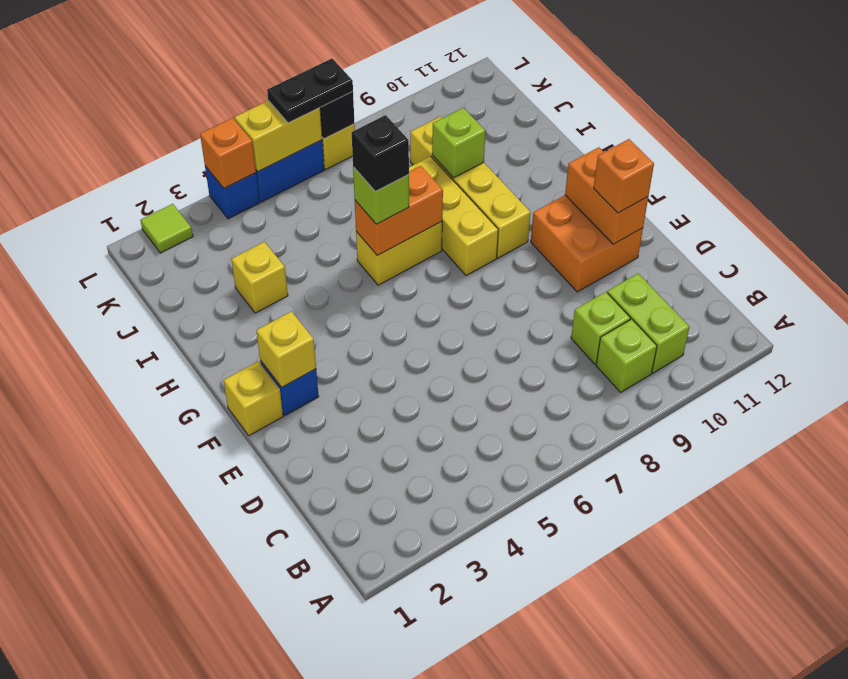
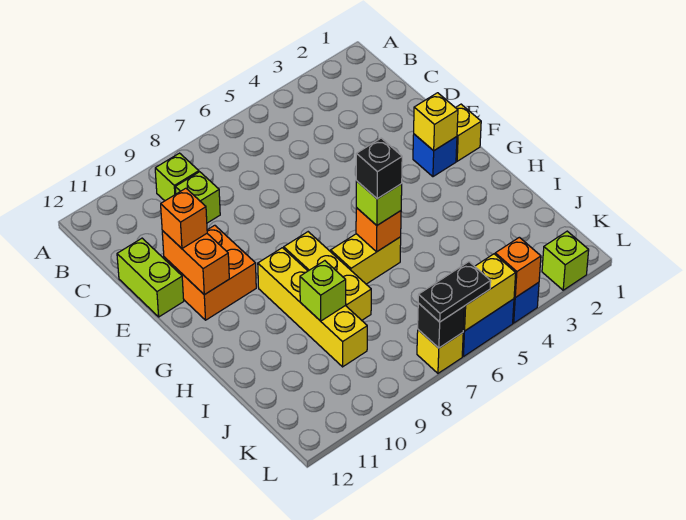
lime brick B10:C10 level 1 -> lime brick D12:E12 level 1
orange brick H6:H7 level 2 -> orange brick H6 level 2
yellow brick I3 level 1 -> none
lime tile L2 level 1 -> lime brick L2 level 1

